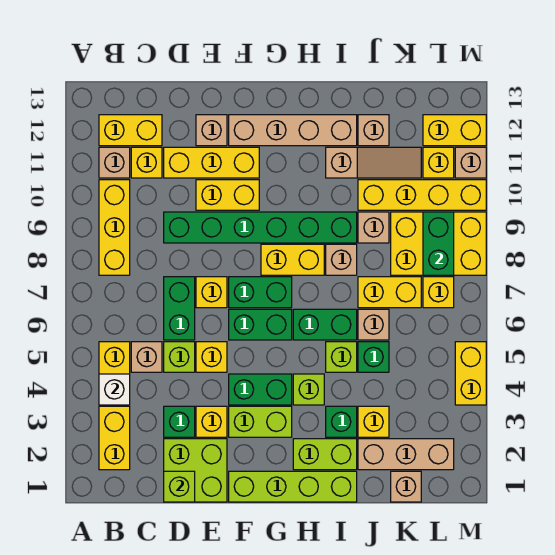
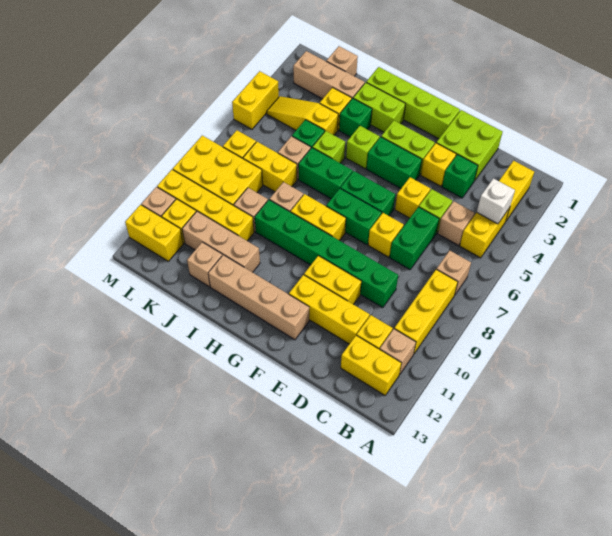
lime brick D1 level 2 -> none
tan brick E12 level 1 -> tan brick B7 level 1
tan slope I11:K11 level 1 top I -> tan brick I11:K11 level 1
none -> yellow slope J4:L4 level 1 top J
green brick L8:L9 level 2 -> none

